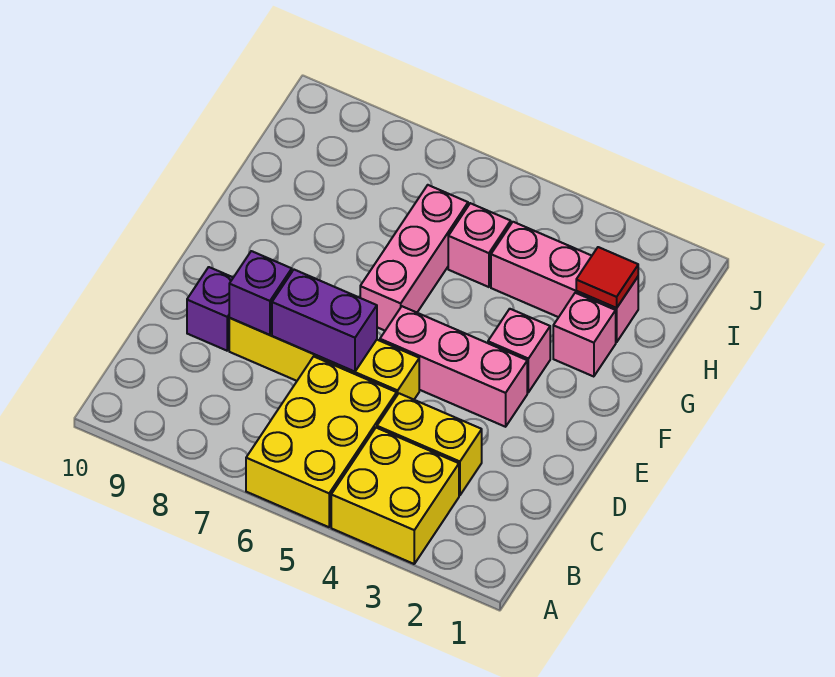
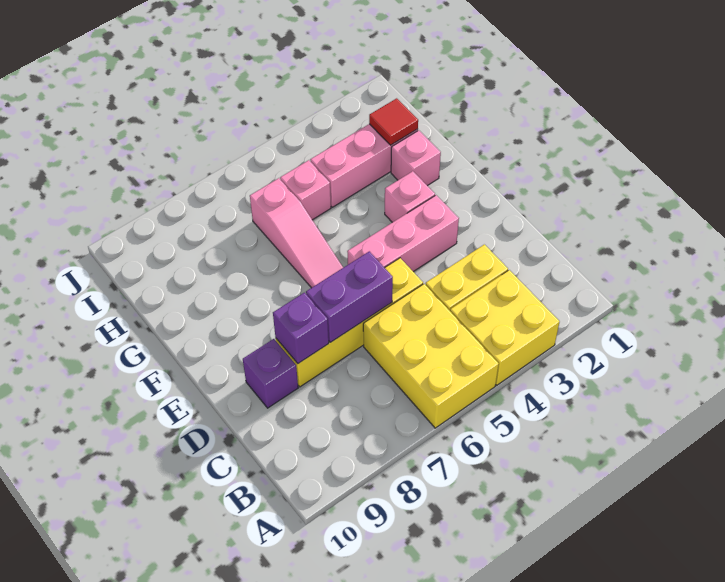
pink brick F6:H6 level 1 -> pink slope F6:H6 level 1 top H

